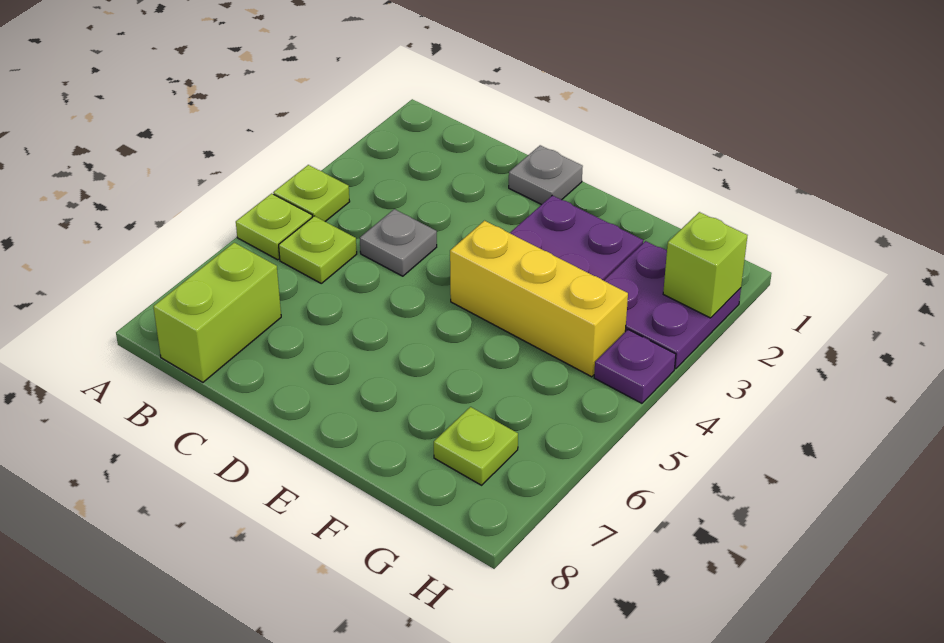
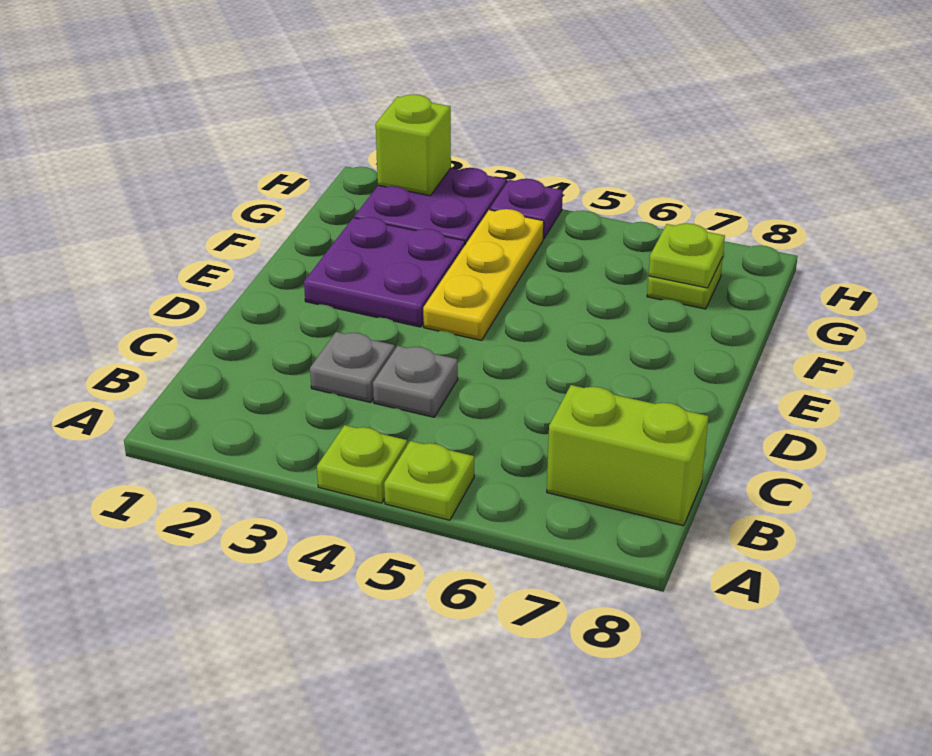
lime plate B5 level 1 -> lime plate G7 level 2
grey plate D1 level 1 -> grey plate C3 level 1
yellow brick E4:G4 level 1 -> yellow plate E4:G4 level 1

